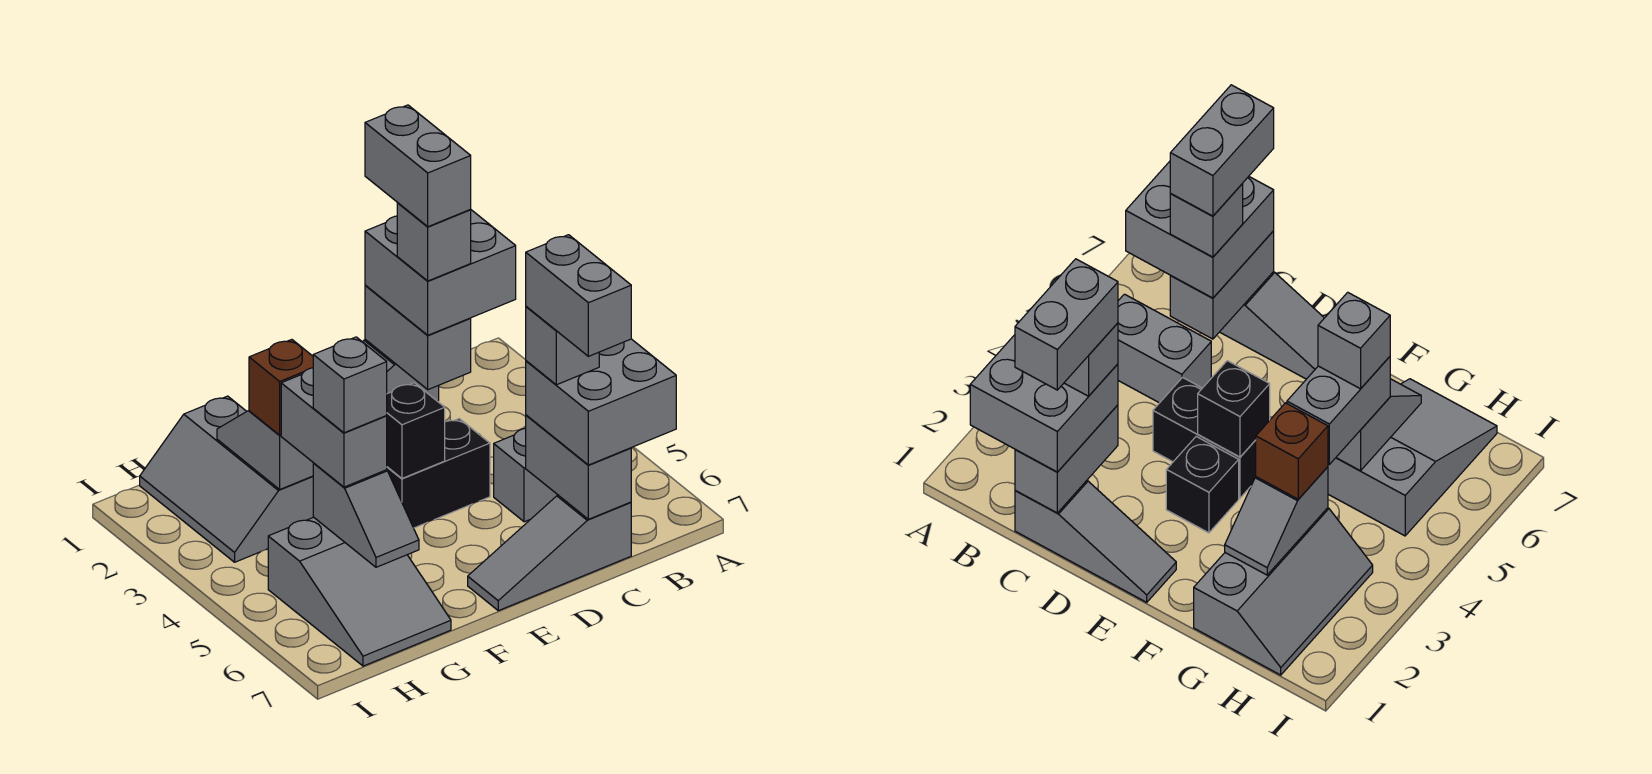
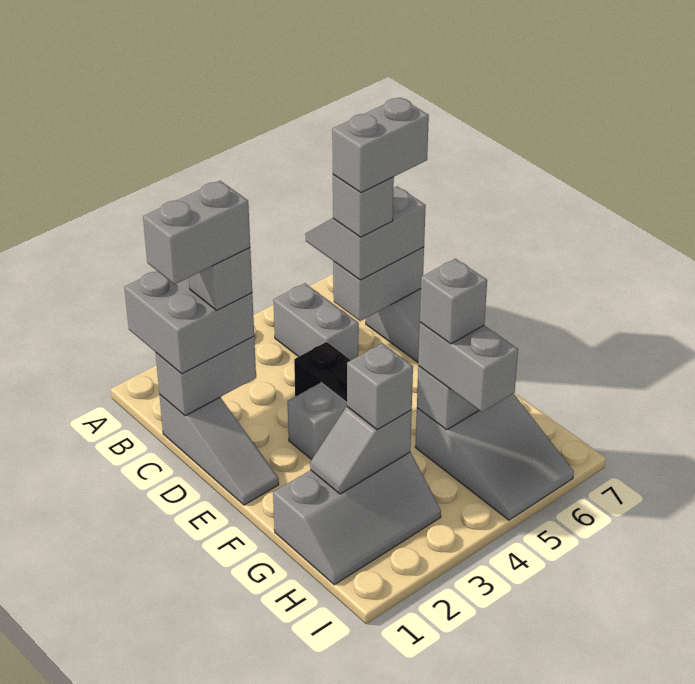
grey brick B6:C7 level 3 -> grey slope B6:C7 level 3 top C
black brick E3 level 1 -> grey brick E3 level 1
black brick E4 level 2 -> none
brown brick G3 level 3 -> grey brick G3 level 3
grey brick G4:G5 level 3 -> grey brick G5:H5 level 3
grey slope G5:H7 level 1 top 5 -> grey slope G5:I6 level 1 top G

